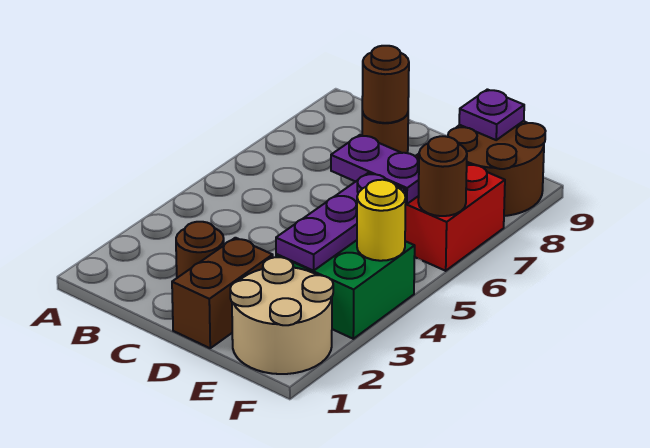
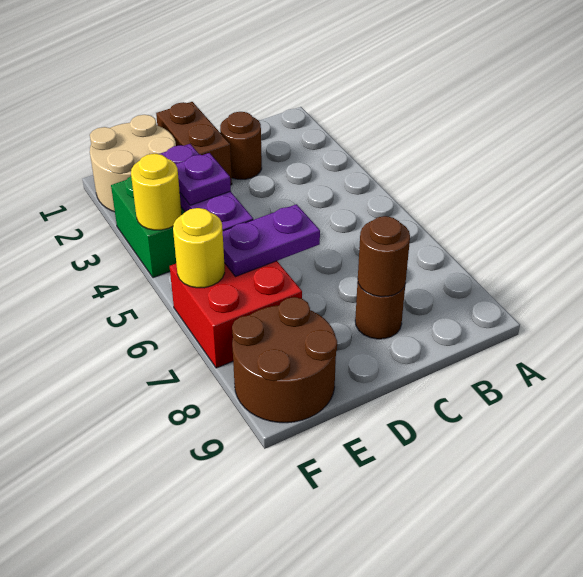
purple plate E9 level 2 -> purple plate E4 level 3
brown round brick F6 level 2 -> yellow round brick F6 level 2

